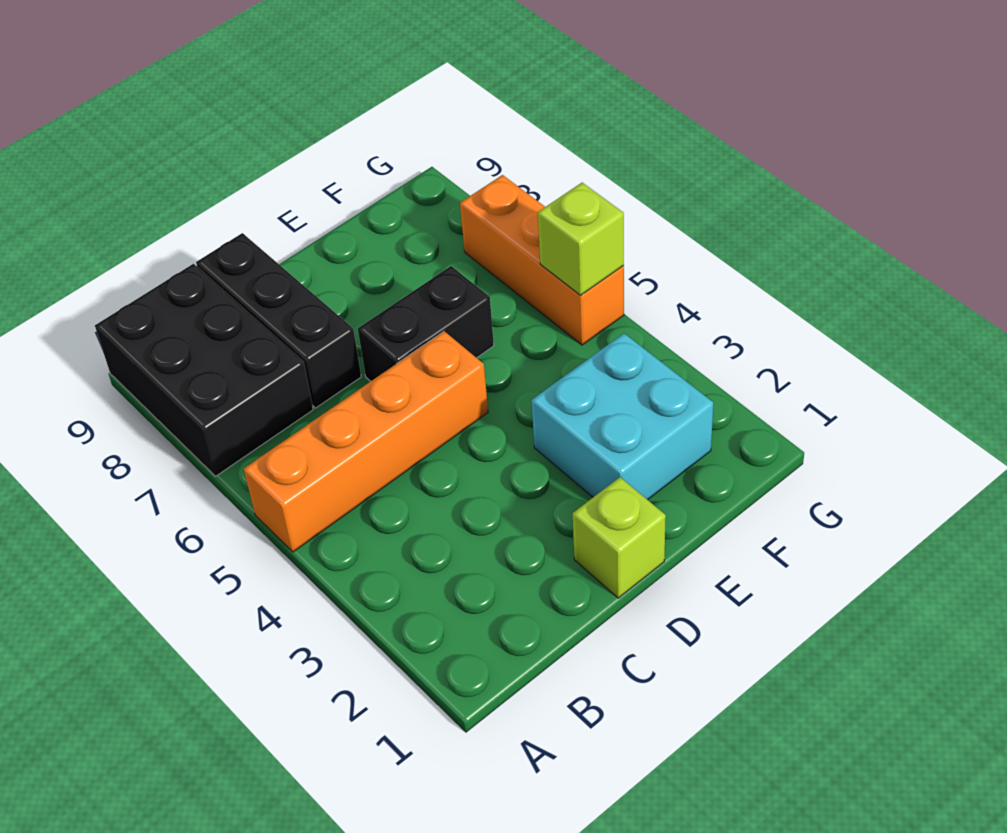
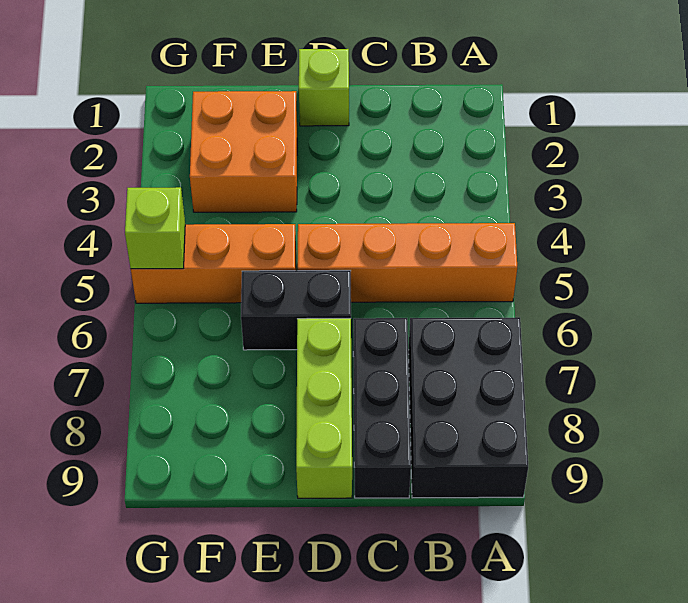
none -> lime brick D7:D9 level 1
cyan brick E2:F3 level 1 -> orange brick E2:F3 level 1
orange brick G5:G7 level 1 -> orange brick E5:G5 level 1

